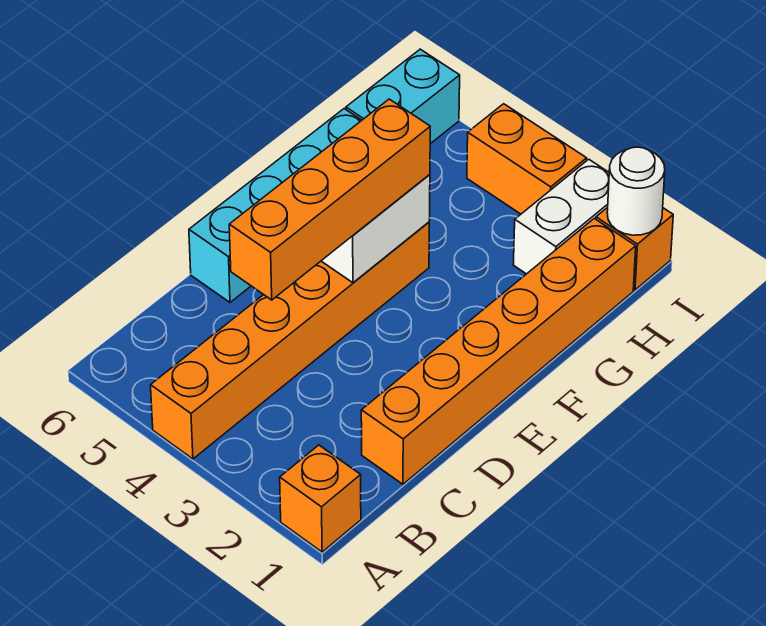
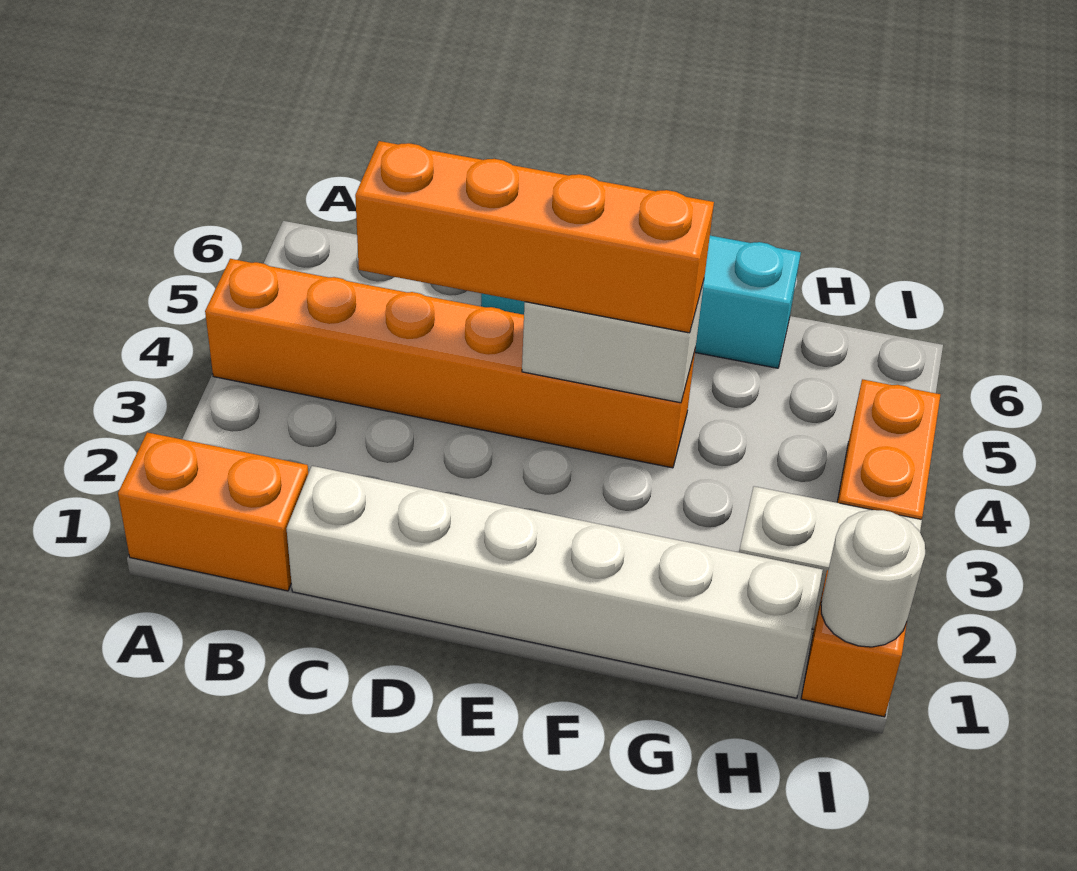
orange brick A1 level 1 -> orange brick A1:B1 level 1
orange brick C1:H1 level 1 -> white brick C1:H1 level 1
cyan brick H6:I6 level 1 -> none

